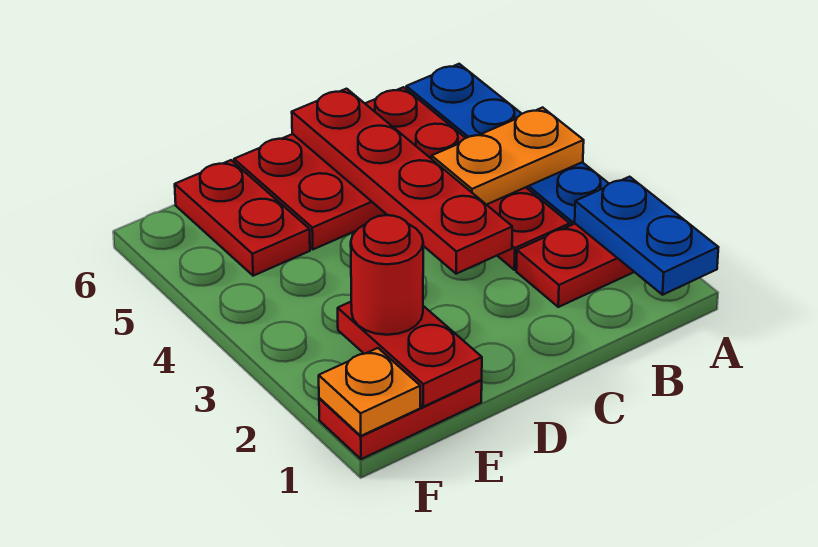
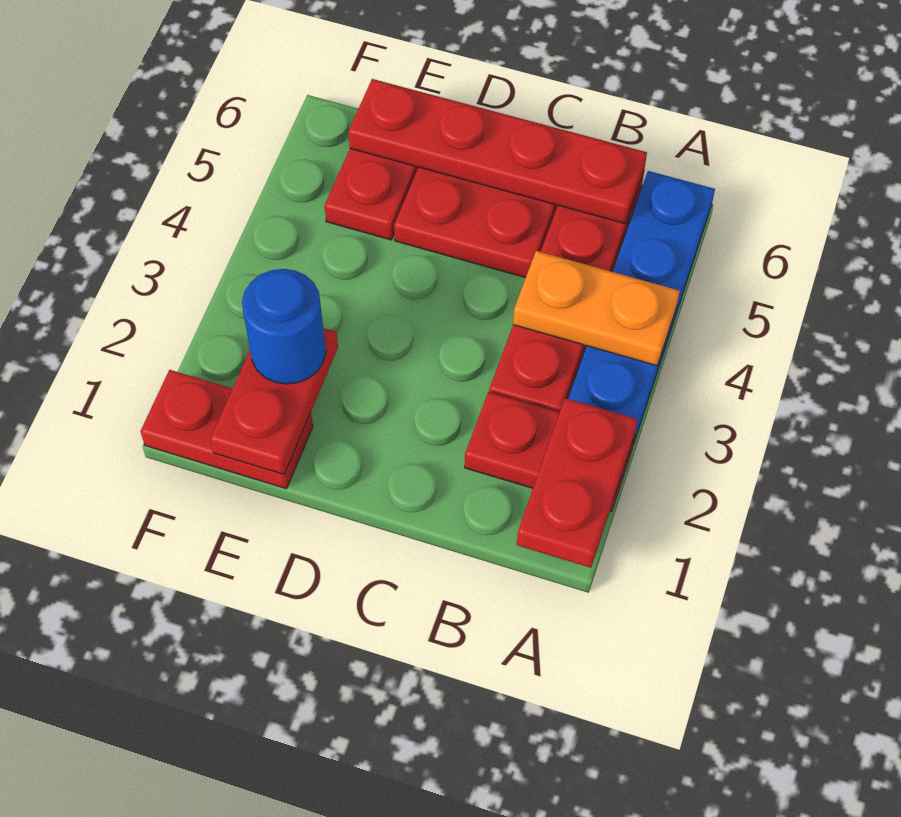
blue plate A1:A2 level 2 -> red plate A1:A2 level 2
red plate C3:C6 level 2 -> red plate B6:E6 level 2
red round brick E2 level 3 -> blue round brick E2 level 3
orange plate F1 level 2 -> none

